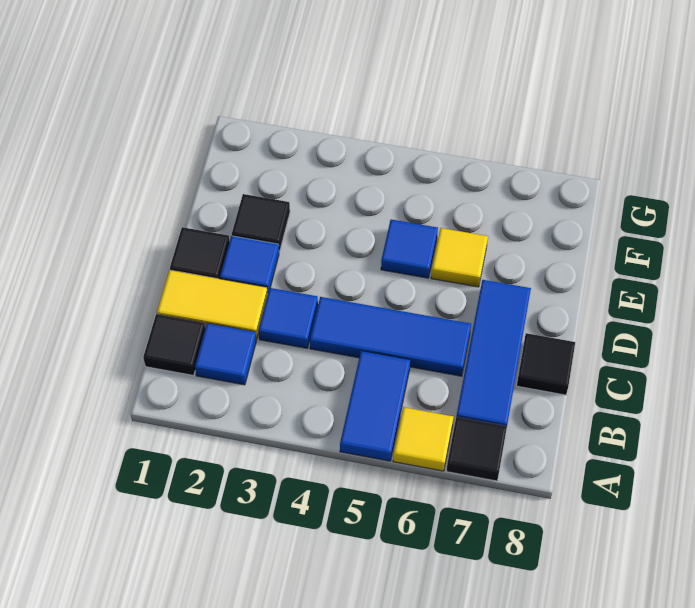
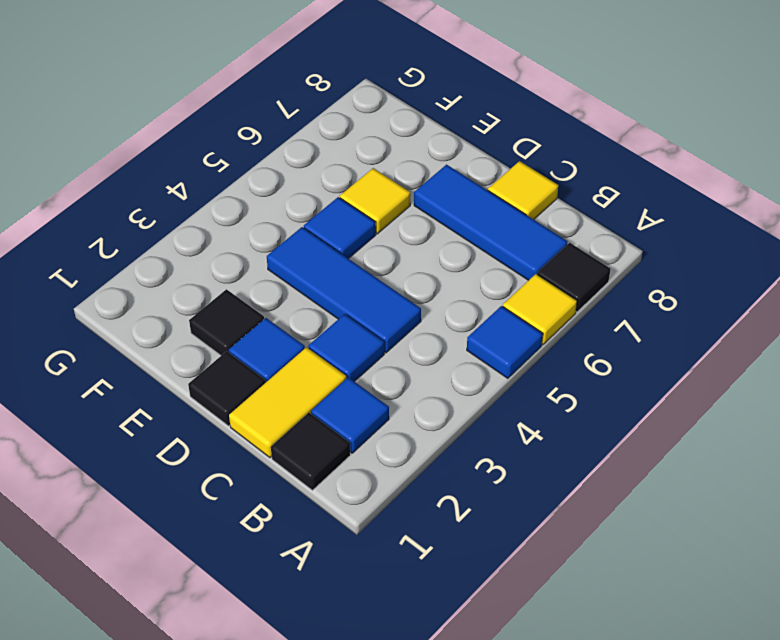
blue tile A5:B5 level 1 -> blue tile A5 level 1
blue tile C4:C6 level 1 -> blue tile C4:E4 level 1
black tile C8 level 1 -> yellow tile C8 level 1

